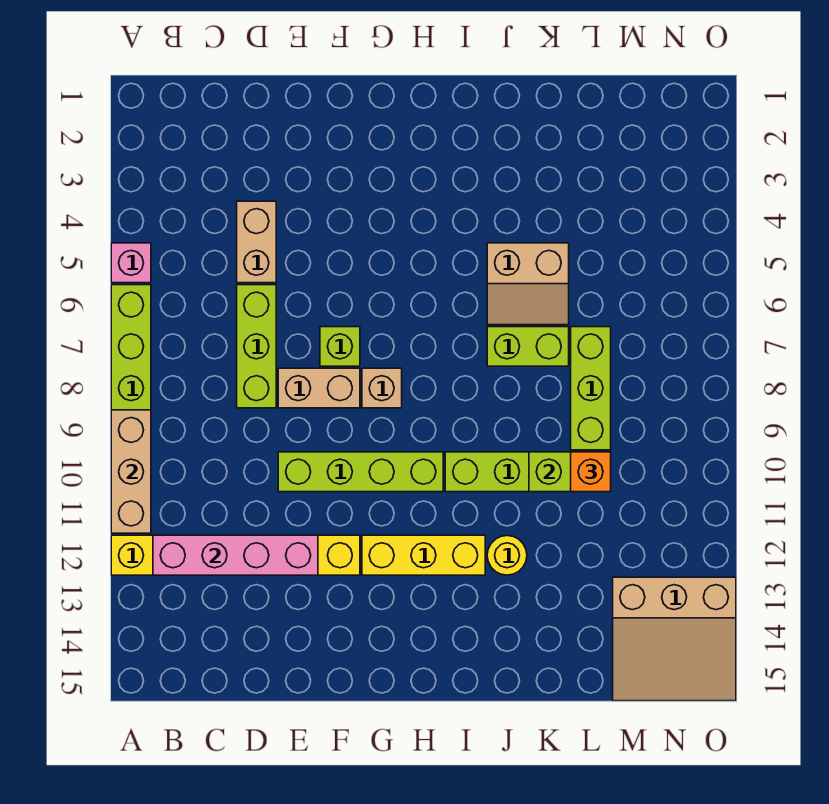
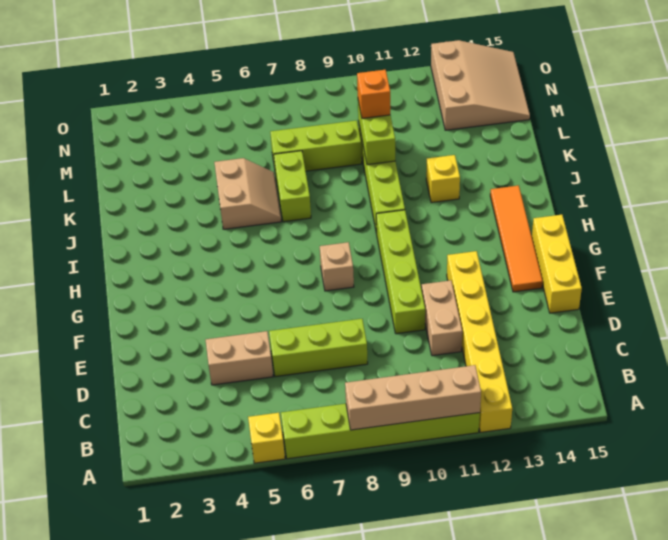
pink brick A5 level 1 -> yellow brick A5 level 1
tan brick A9:A11 level 2 -> tan brick A8:A11 level 2
pink brick B12:E12 level 2 -> none
tan brick E8:F8 level 1 -> tan brick D11:E11 level 1
lime brick F7 level 1 -> none
none -> orange tile F14:I14 level 1
yellow brick G12:I12 level 1 -> yellow brick E15:G15 level 1
yellow round brick J12 level 1 -> yellow brick J12 level 1

